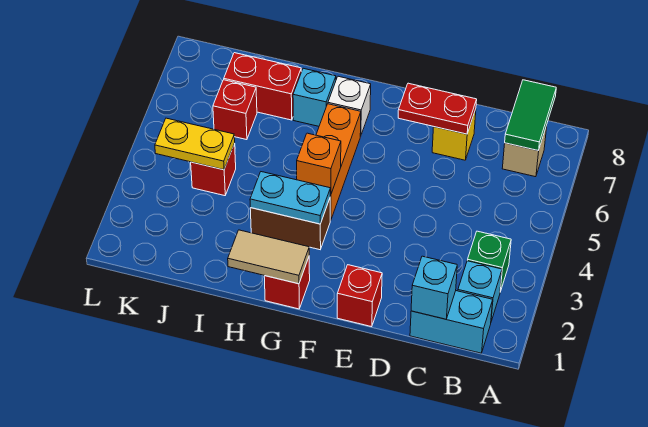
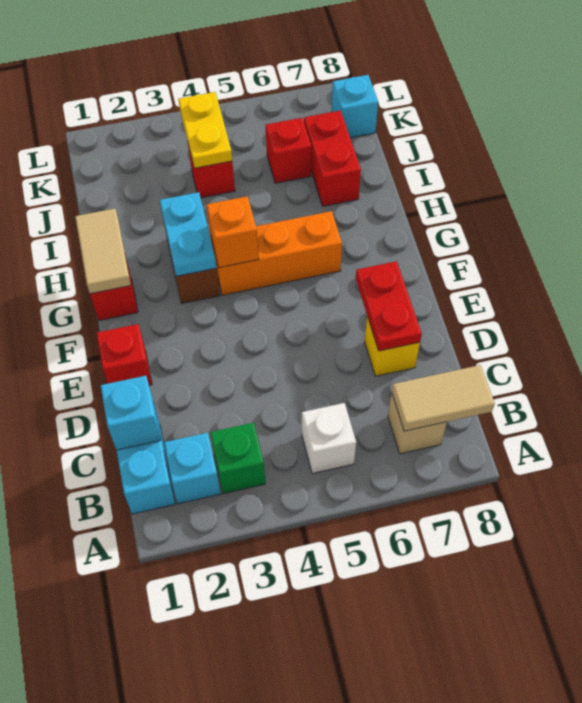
green tile B7:B8 level 2 -> tan tile B7:B8 level 2
white brick G7 level 1 -> white brick B5 level 1
cyan brick H7 level 1 -> cyan brick K8 level 1

